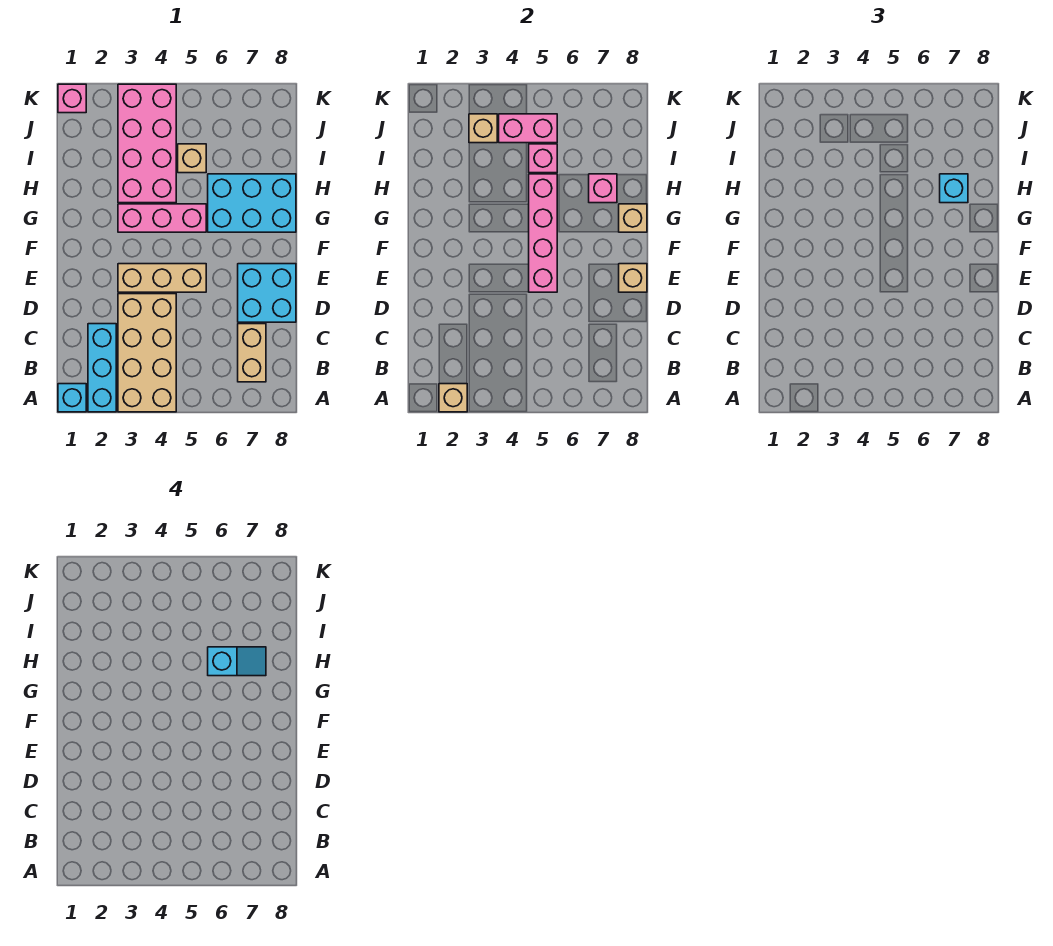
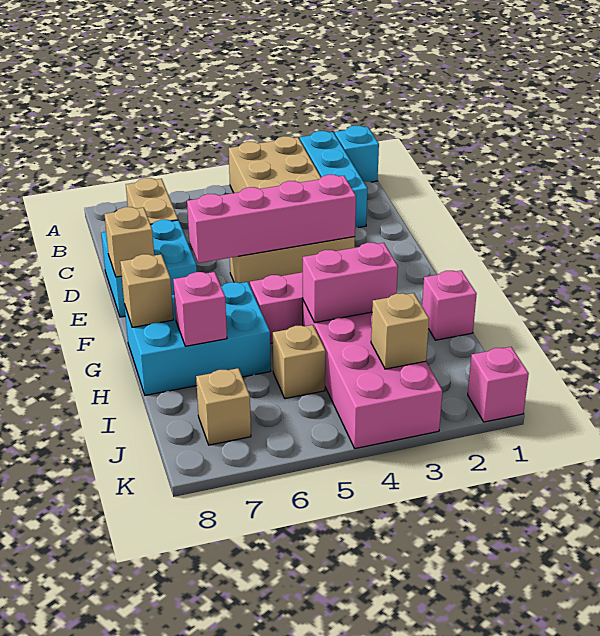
tan brick A2 level 2 -> tan brick J7 level 1
pink brick E5:H5 level 2 -> pink brick E3:E6 level 2
cyan slope H6:H7 level 4 top 6 -> none
cyan brick H7 level 3 -> none
pink brick I5 level 2 -> pink brick H1 level 1
pink brick J4:J5 level 2 -> pink brick H3:H4 level 2

